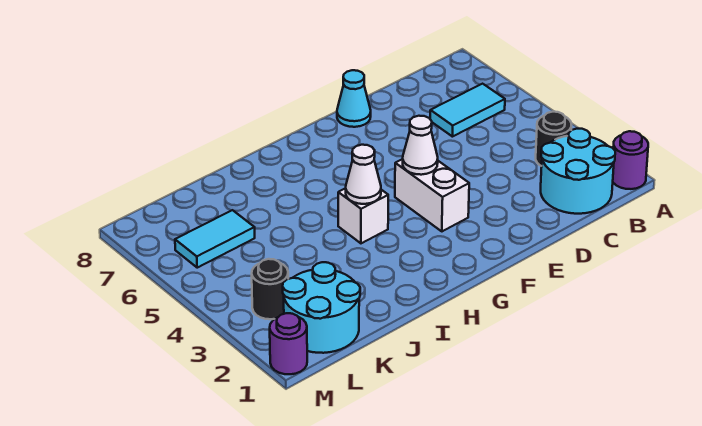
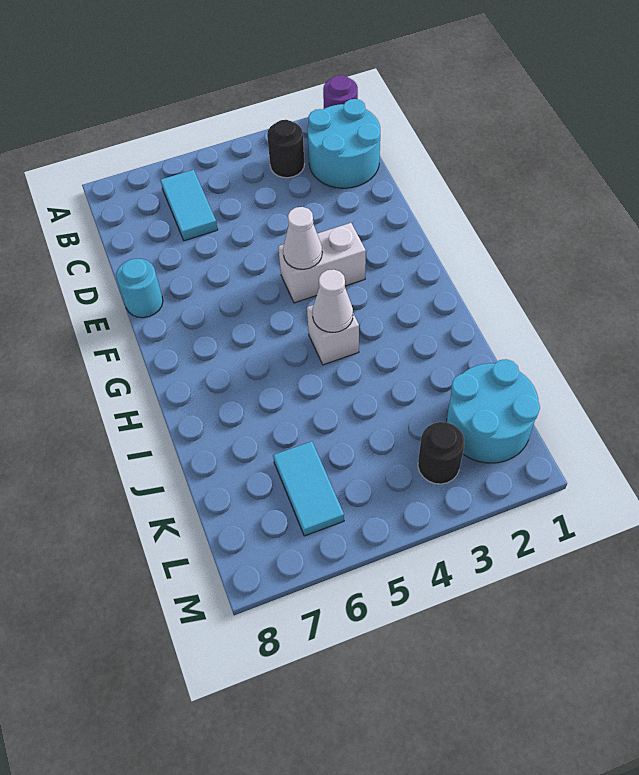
cyan cone E8 level 1 -> cyan round brick E8 level 1
purple round brick M1 level 1 -> none

